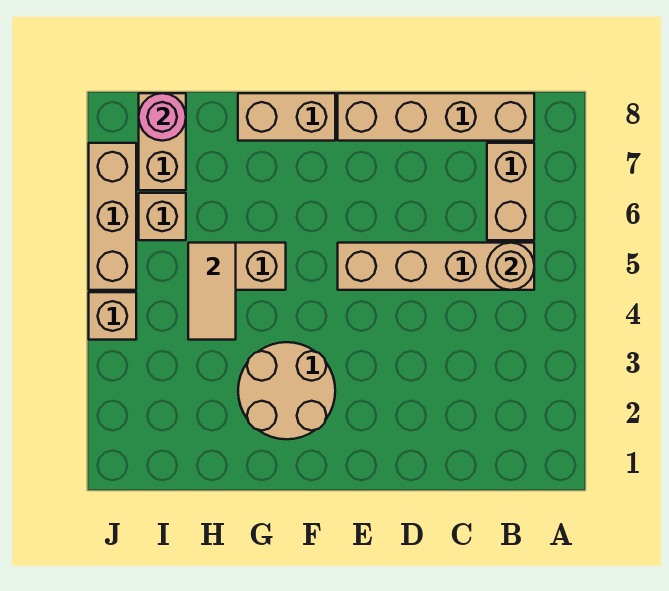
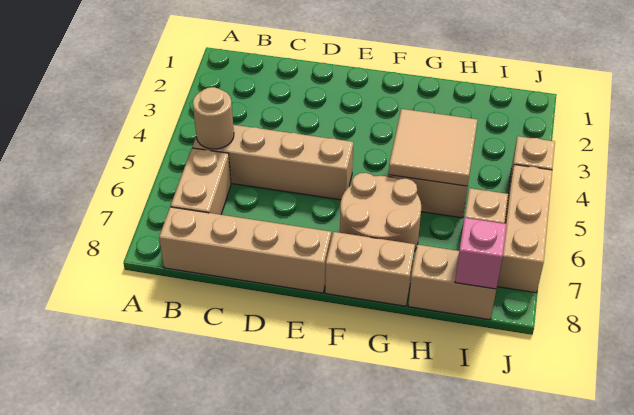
tan round brick F2:G3 level 1 -> tan round brick F6:G7 level 1
tan tile H4:H5 level 2 -> tan tile G4:H5 level 2
tan brick I7:I8 level 1 -> tan brick H8:I8 level 1
pink round brick I8 level 2 -> pink brick I8 level 2

